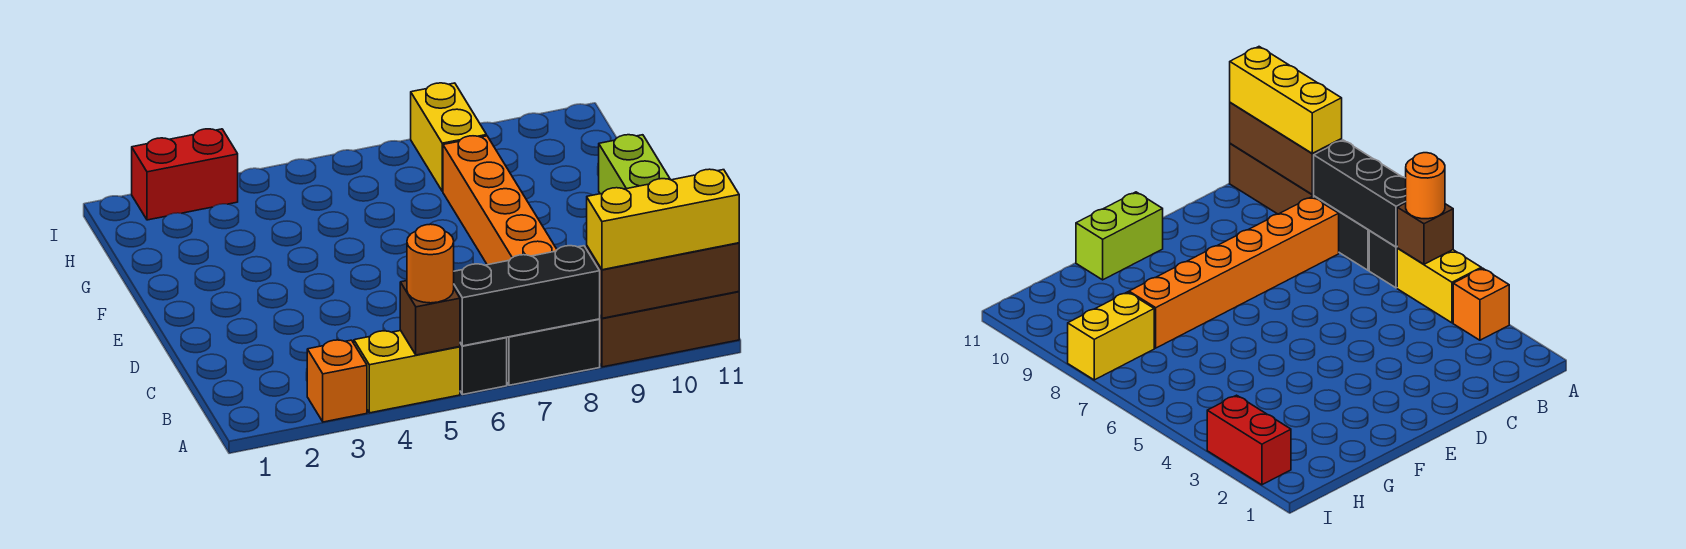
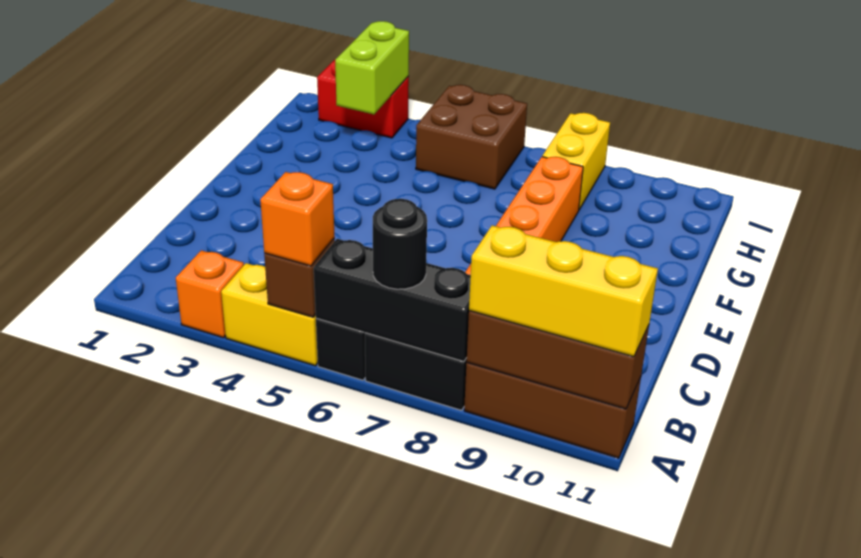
orange round brick A5 level 3 -> orange brick A5 level 3
none -> black round brick A7 level 3
lime brick E11:F11 level 1 -> lime brick H3:I3 level 2
none -> brown brick H5:I6 level 1

